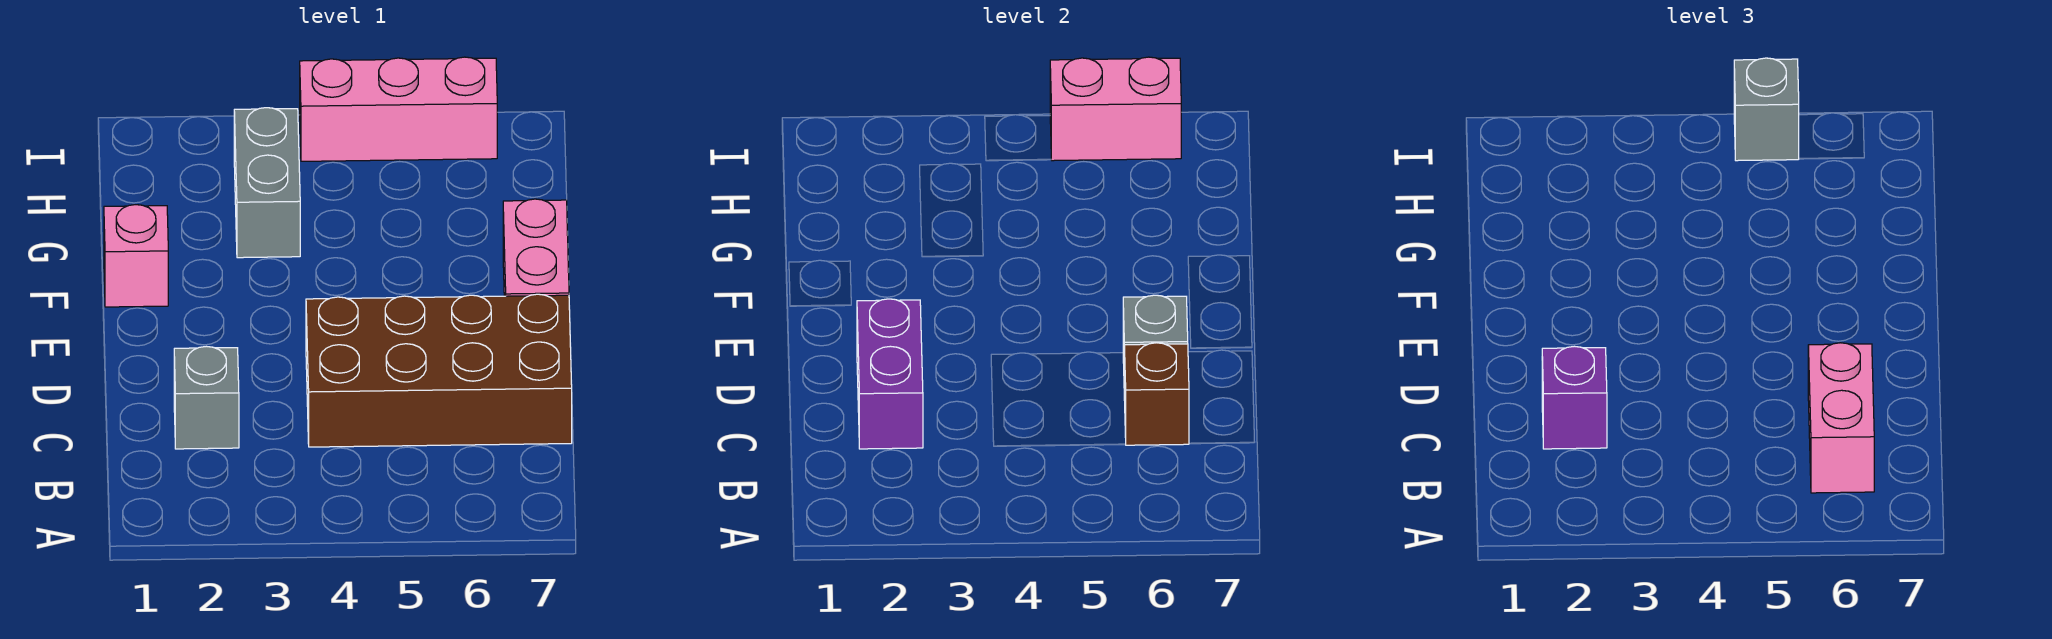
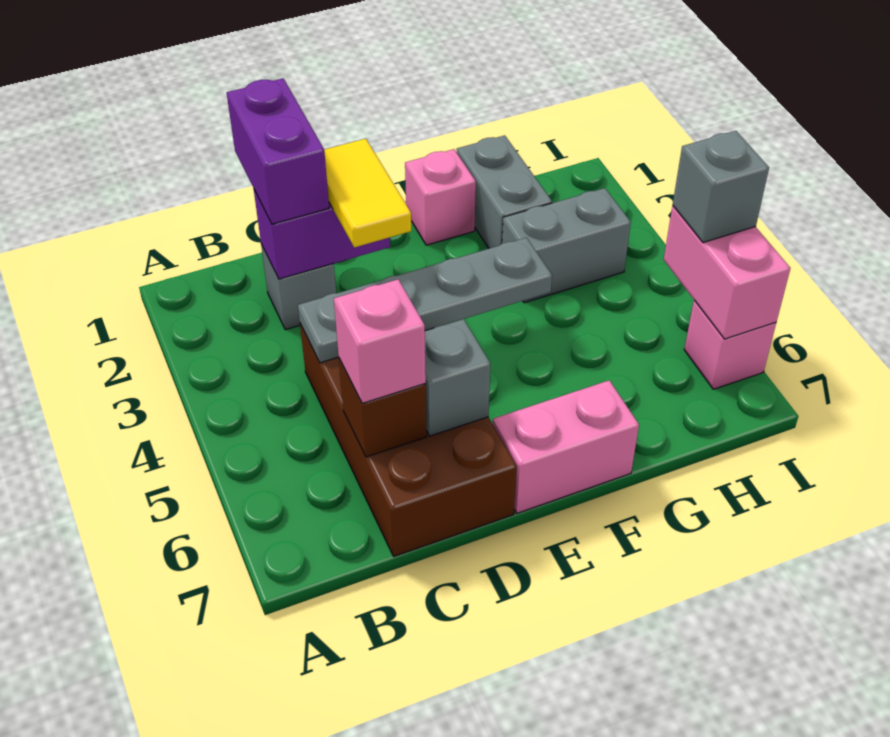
pink brick B6:C6 level 3 -> pink brick C6 level 3
purple brick C2 level 3 -> purple brick C1:C2 level 3
none -> grey plate C4:F4 level 2
none -> yellow tile D2:D3 level 3
none -> grey brick G1:G2 level 1
pink brick I4:I6 level 1 -> pink brick I6 level 1

